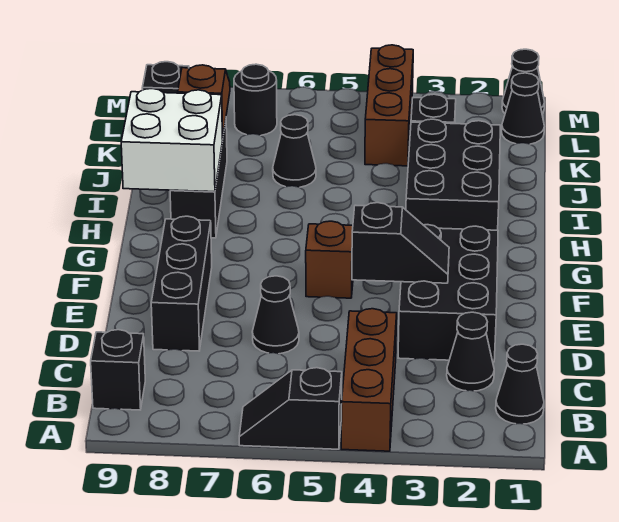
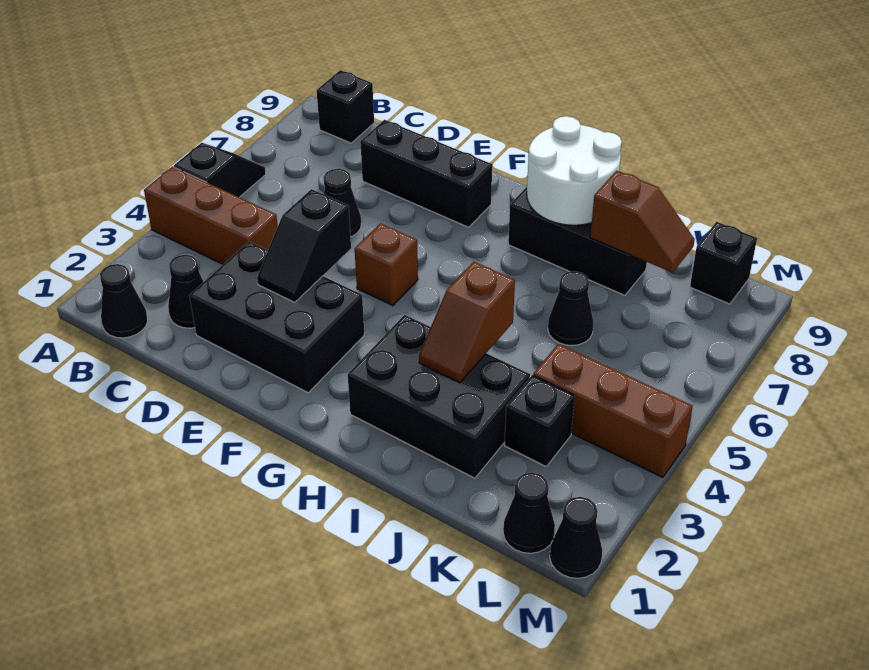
white brick H8:I9 level 2 -> white round brick H8:I9 level 2
none -> brown slope I3:I4 level 2 top 4
black round brick L7 level 1 -> none

